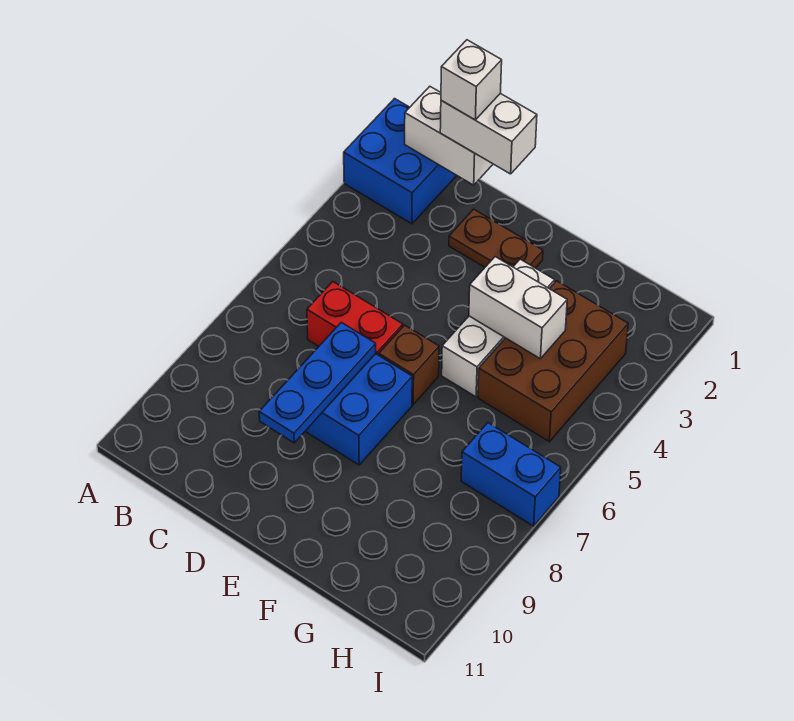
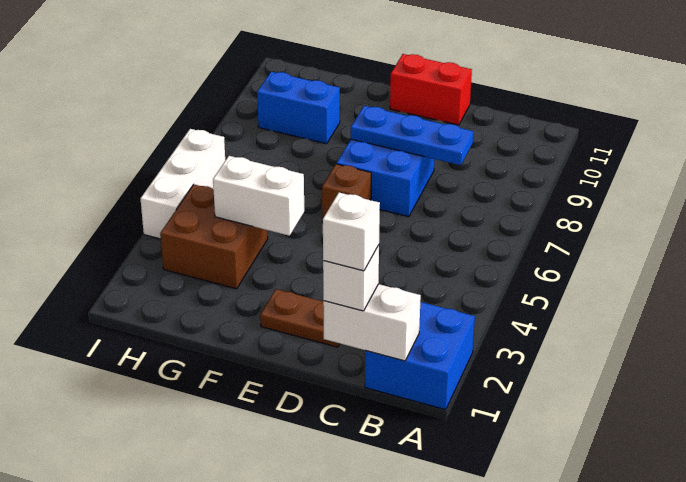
white brick C1:D1 level 3 -> white brick C1 level 3
red brick C6:D6 level 1 -> red brick D11:E11 level 1
blue plate D7:D9 level 2 -> blue plate C8:E8 level 2
white brick F3:F5 level 1 -> white brick I4:I6 level 1
brown brick G3:H5 level 1 -> brown brick G3:H4 level 1
blue brick H7:I7 level 1 -> blue brick G9:H9 level 1

